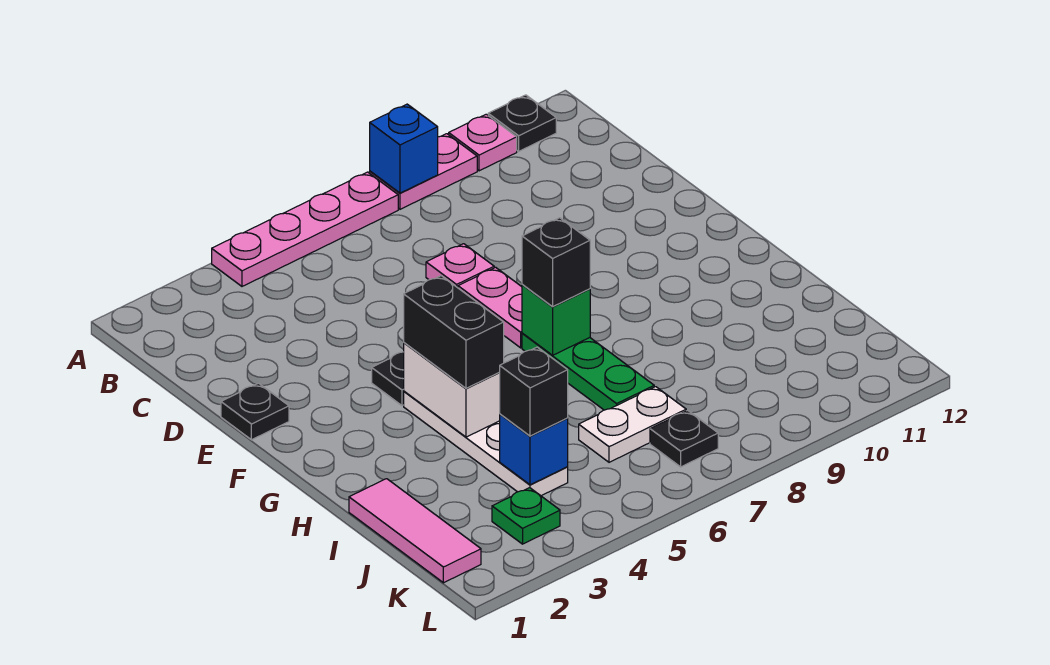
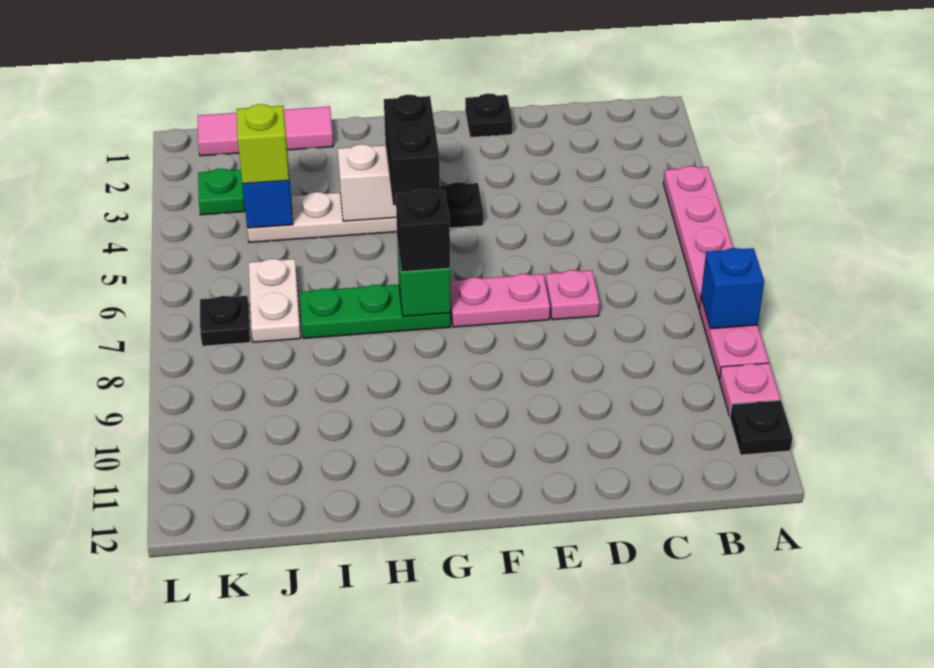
black brick G4:H4 level 3 -> black brick G4:G5 level 3
black brick J4 level 3 -> lime brick J4 level 3

